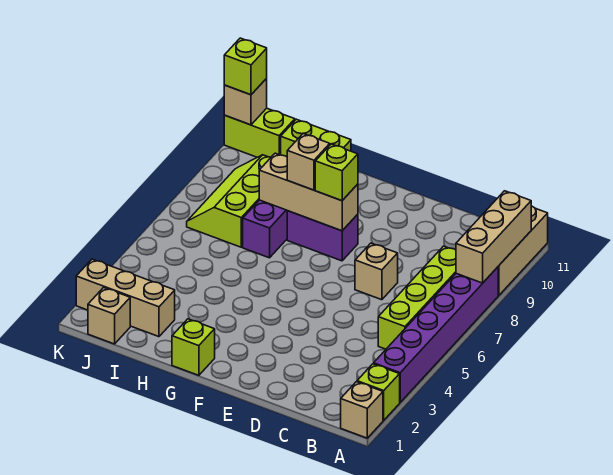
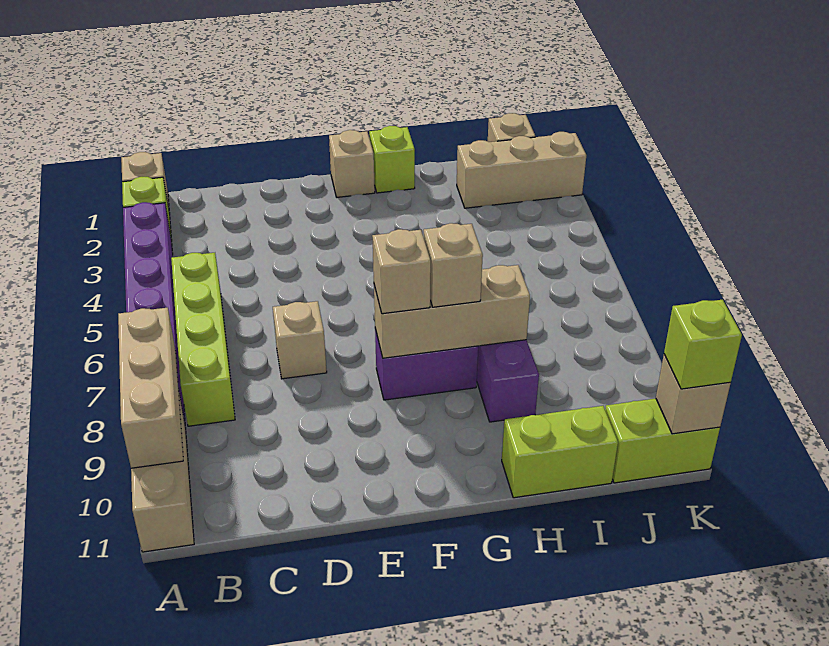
none -> tan brick F1 level 1
lime brick F8 level 3 -> tan brick F8 level 3
lime slope I7:J9 level 1 top I -> none

